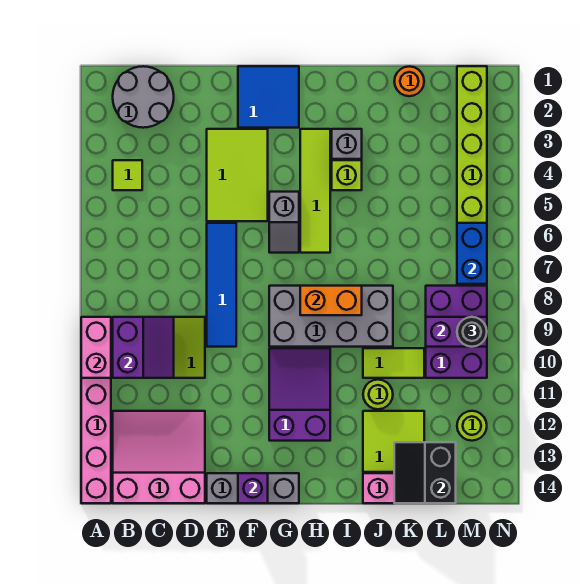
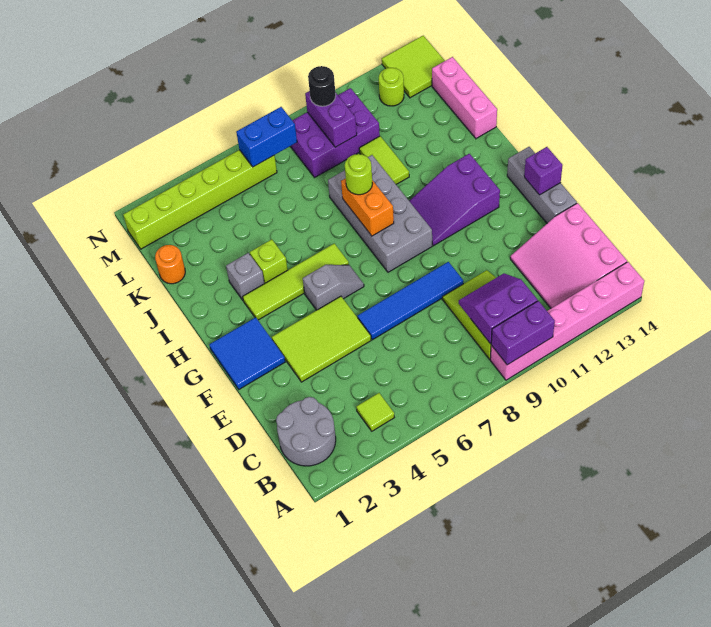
pink brick A9:A10 level 2 -> purple brick A9:A10 level 2
lime round brick J11 level 1 -> lime round brick I8 level 3
lime tile J12:K13 level 1 -> lime tile M13:N14 level 1
black slope K13:L14 level 2 top L -> none

